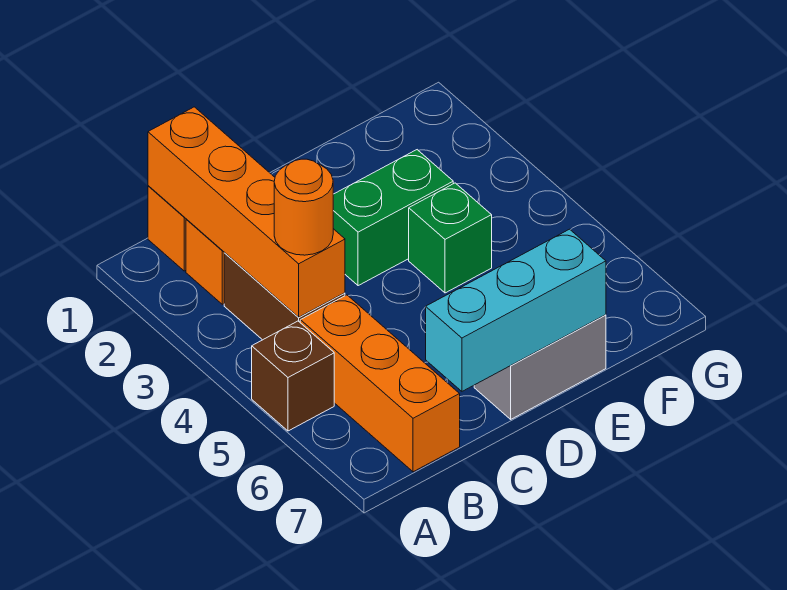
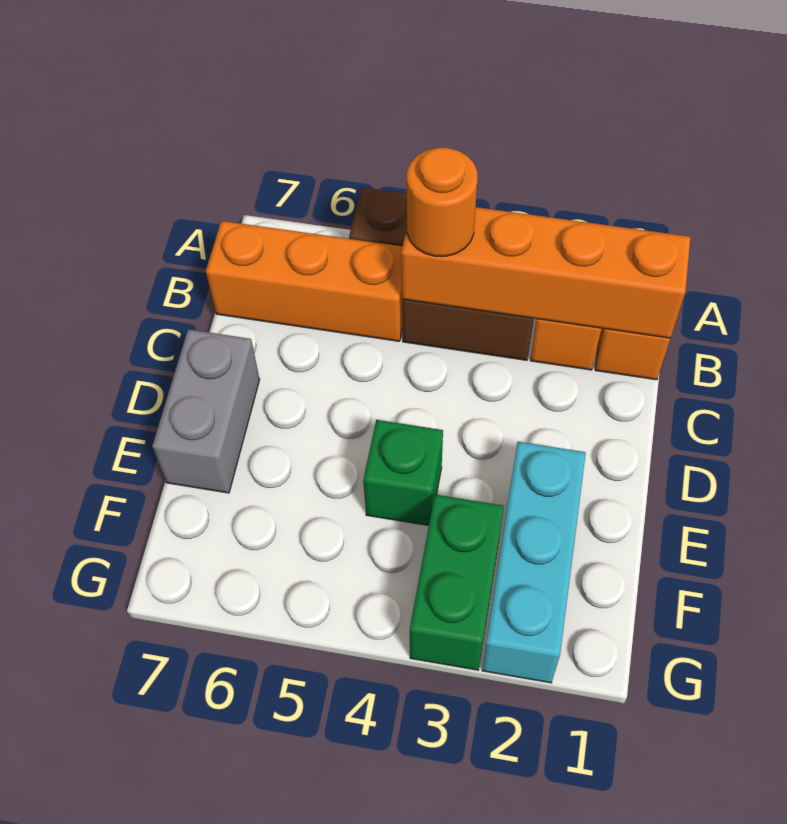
cyan brick C7:E7 level 2 -> cyan brick E2:G2 level 1
green brick D3:E3 level 1 -> green brick F3:G3 level 1

